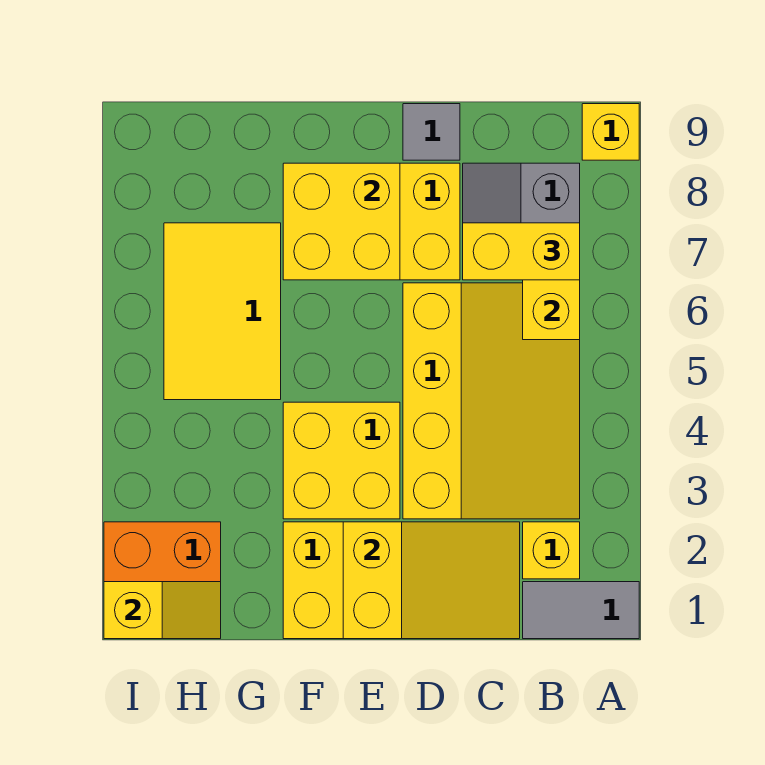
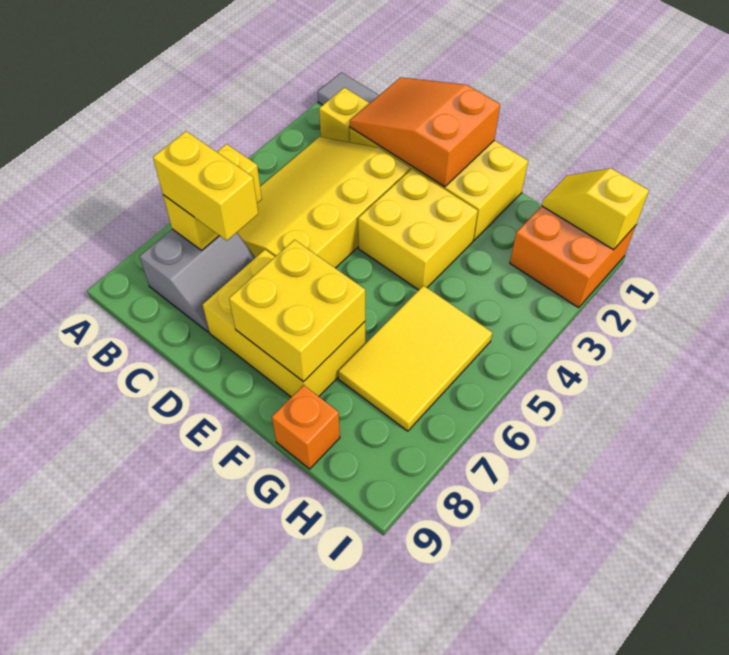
yellow brick A9 level 1 -> none
yellow slope C1:E2 level 2 top E -> orange slope C1:E2 level 2 top E
grey tile D9 level 1 -> none
none -> orange brick G9 level 1

